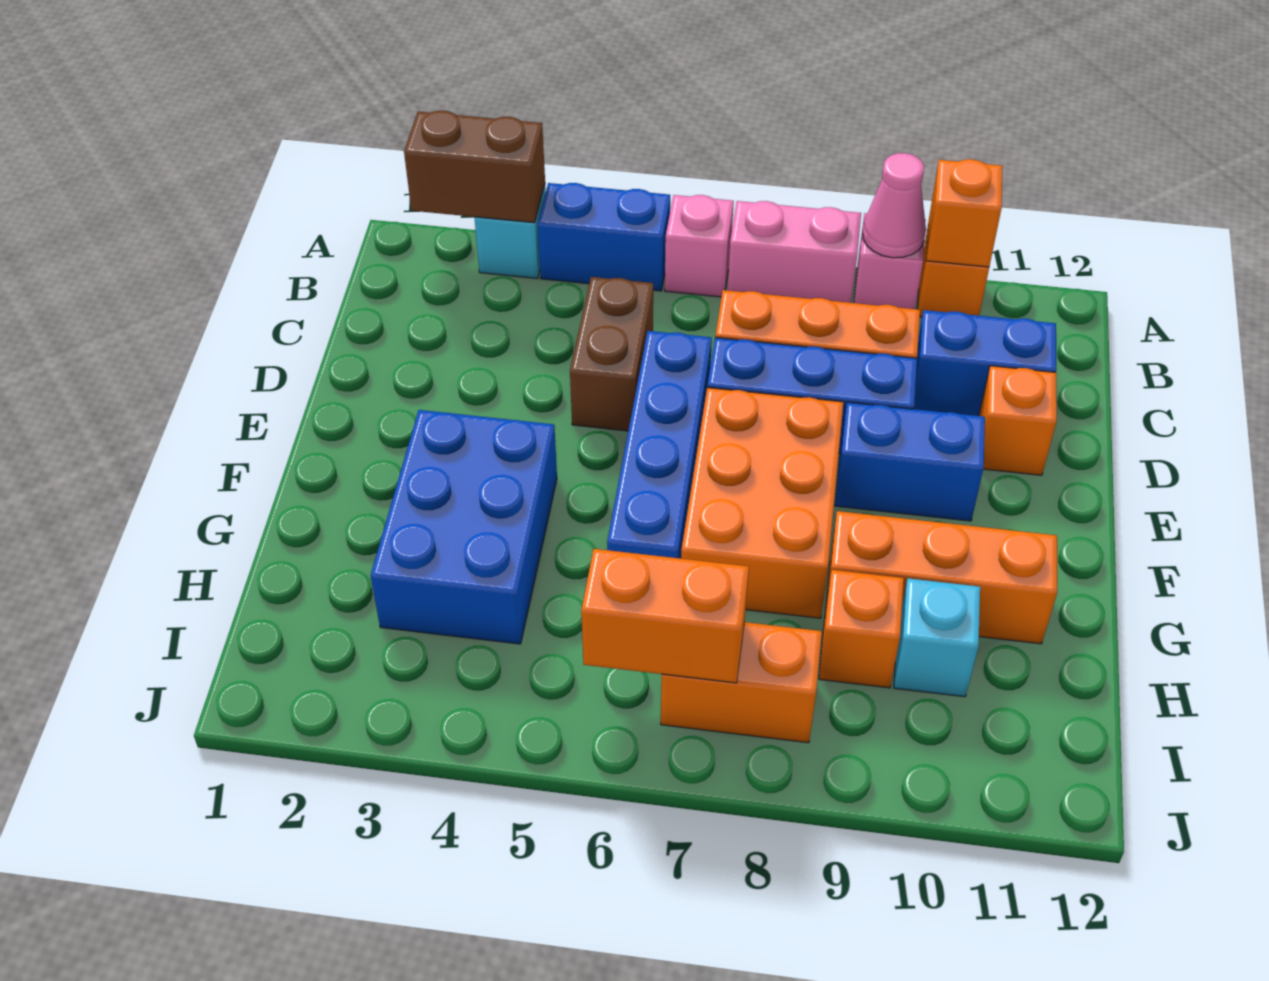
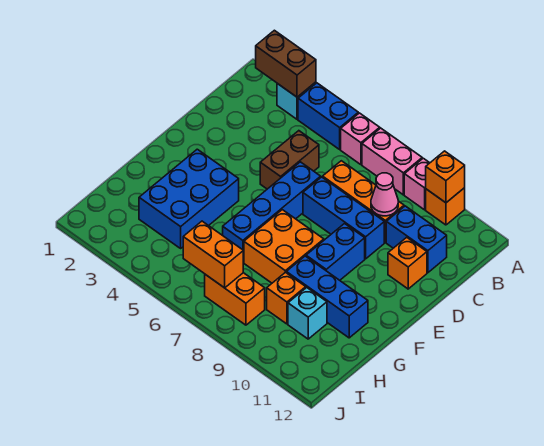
pink cone A9 level 2 -> pink cone C9 level 2
orange brick E7:G8 level 1 -> orange brick F7:G8 level 1
blue brick E9:E10 level 1 -> blue brick E9:F9 level 1
orange brick G9:G11 level 1 -> blue brick G9:G11 level 1

